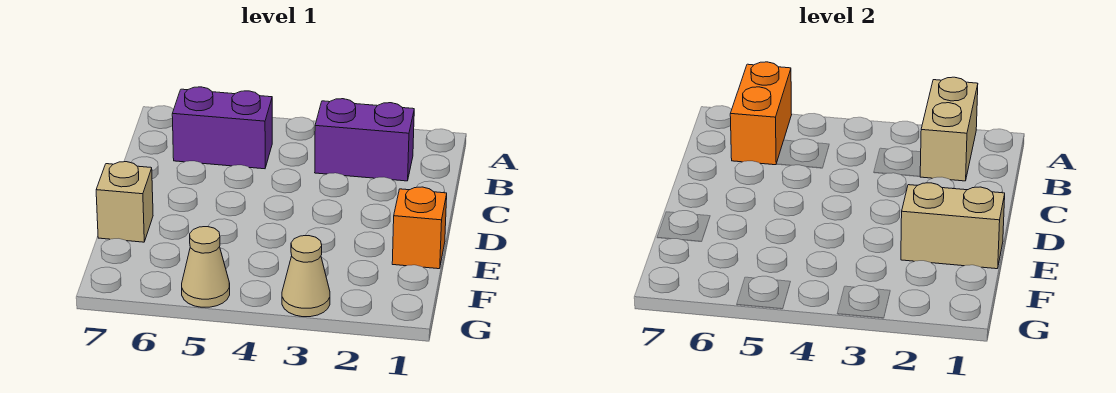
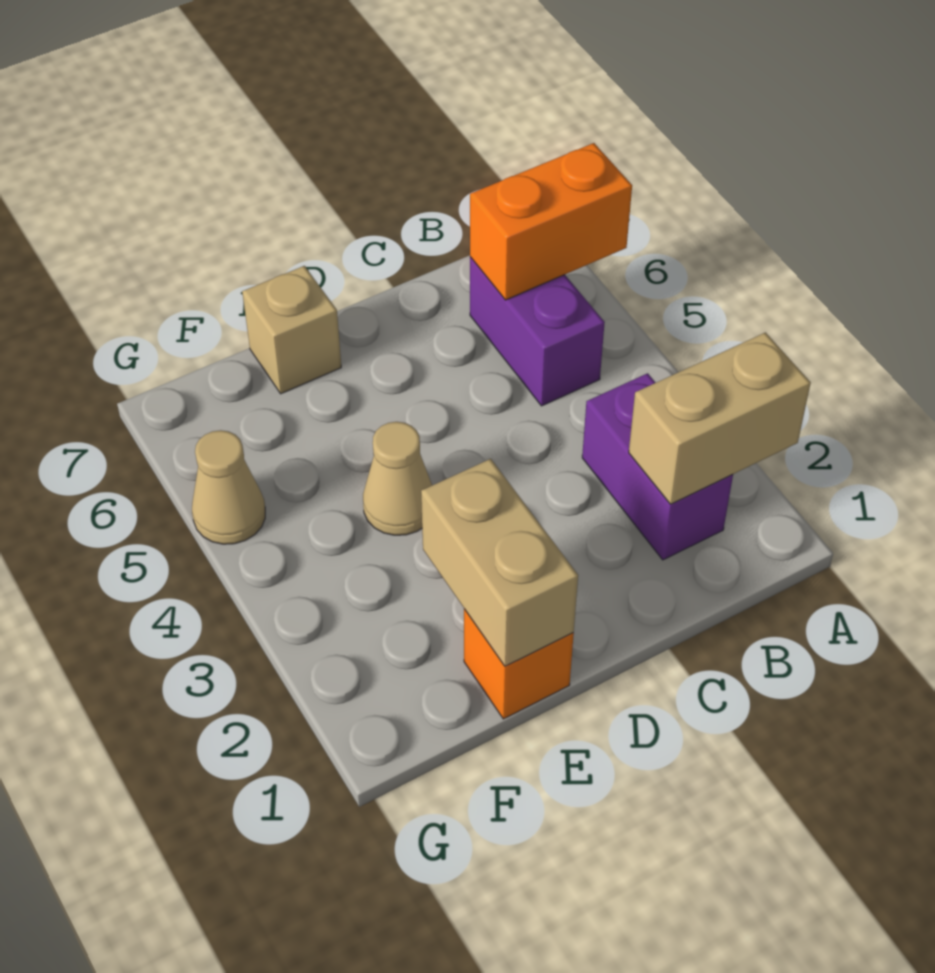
tan cone G3 level 1 -> tan cone E4 level 1

